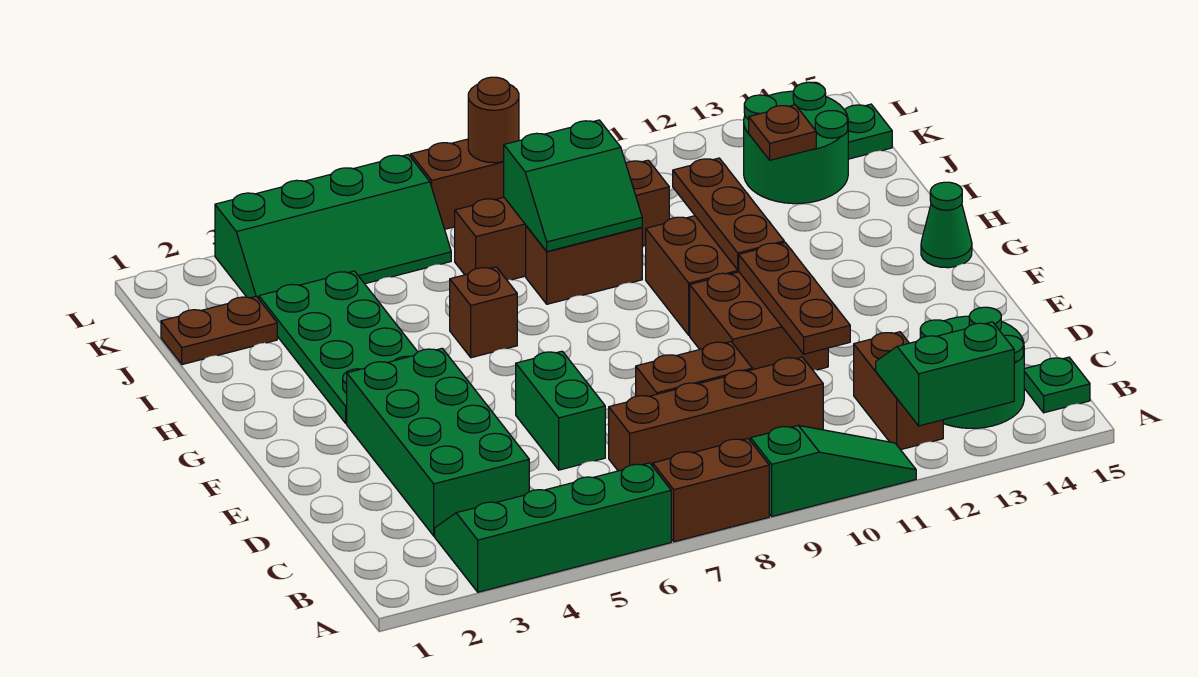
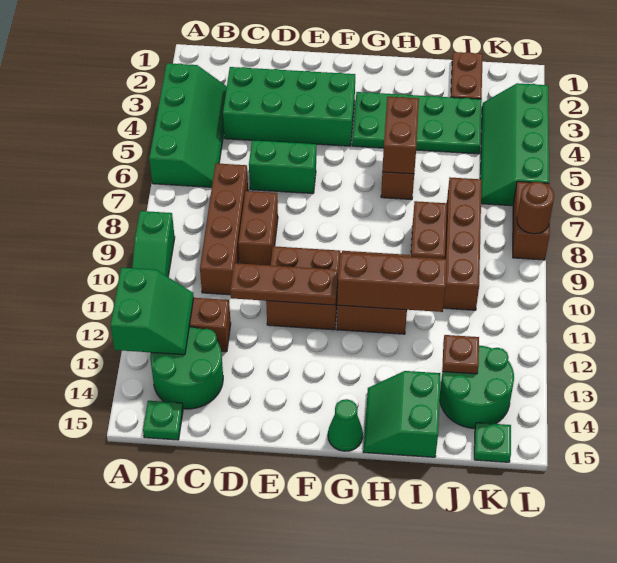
brown brick A7:A8 level 1 -> brown brick H5:H6 level 2
brown plate G11:I11 level 2 -> brown brick G11:I11 level 2
green slope I8:J9 level 2 top J -> green slope H14:I15 level 1 top I

